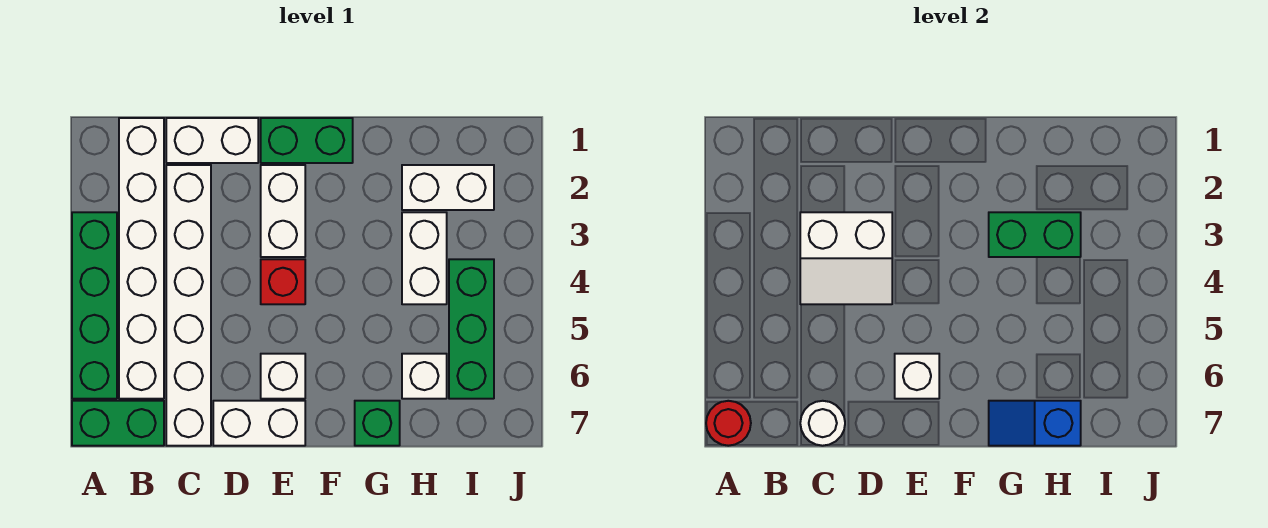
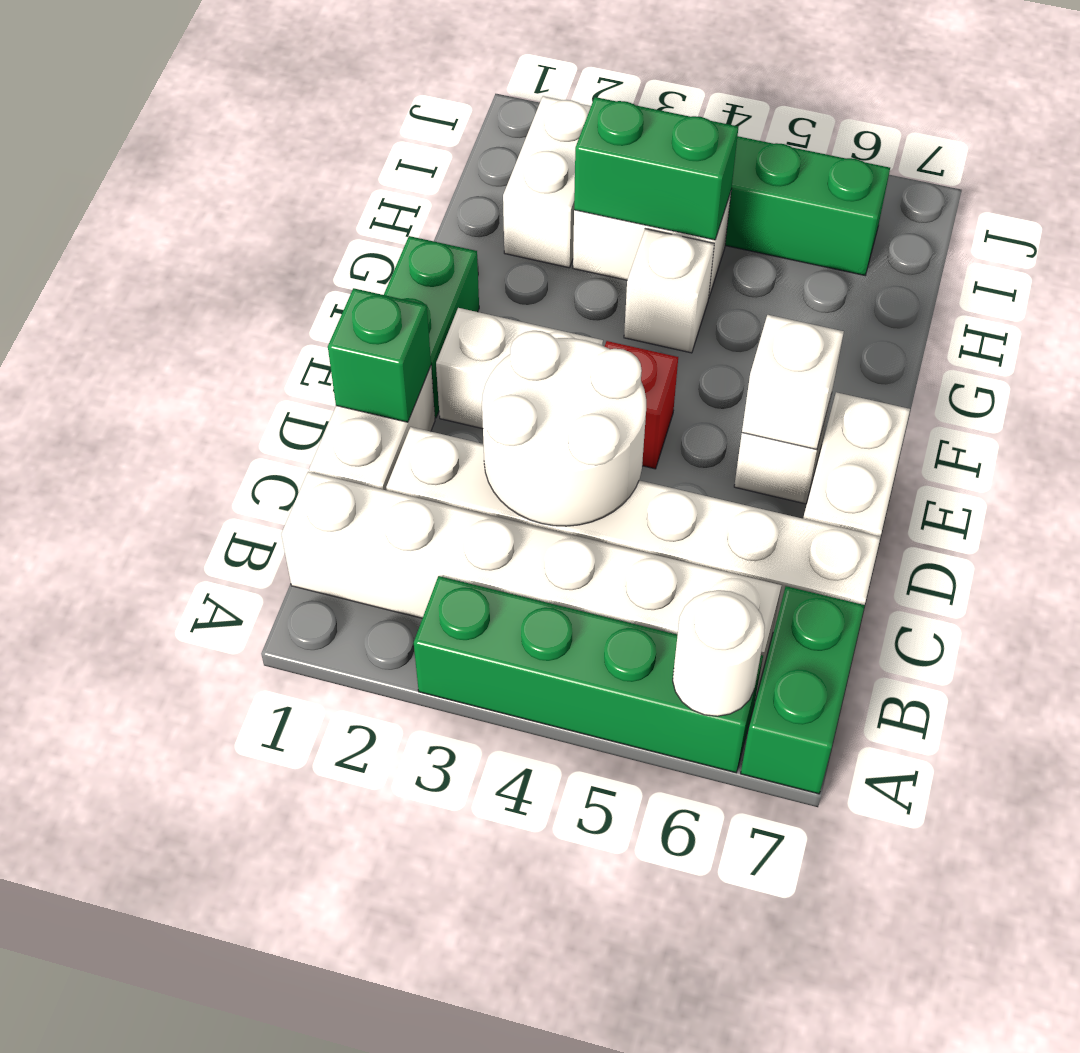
red round brick A7 level 2 -> none
white slope C3:D4 level 2 top 3 -> white round brick C3:D4 level 2
white round brick C7 level 2 -> white round brick A6 level 2
green brick G3:H3 level 2 -> green brick H3:H4 level 2
green brick G7 level 1 -> green brick D1 level 2
blue slope G7:H7 level 2 top H -> none
white brick H6 level 1 -> white brick G4 level 1

